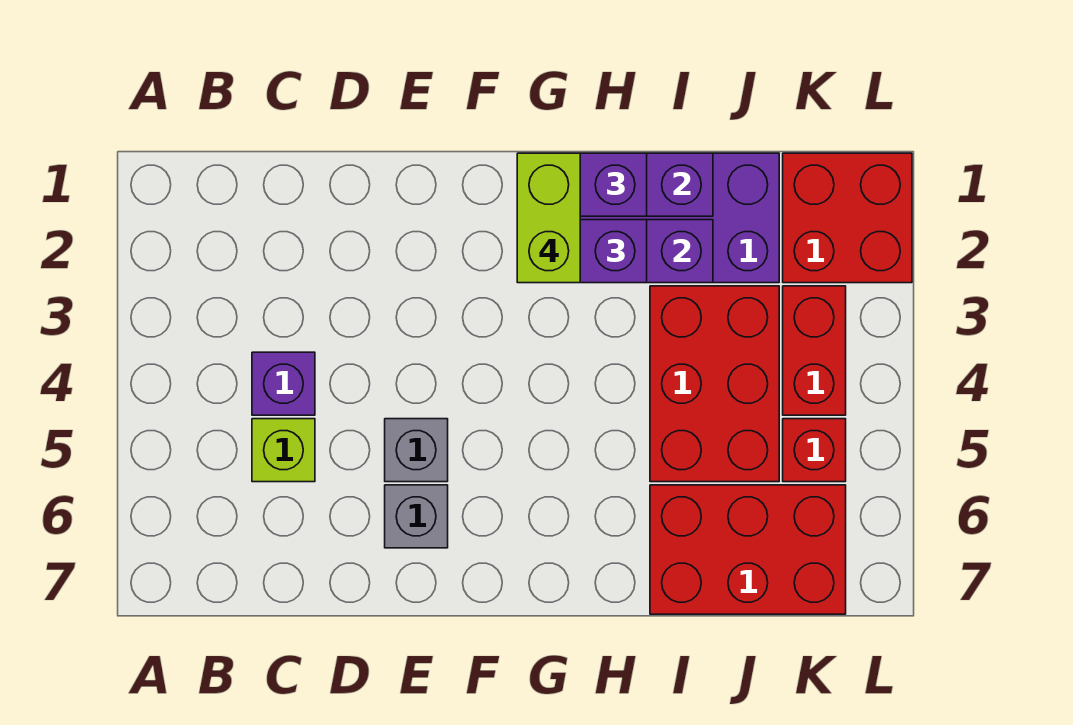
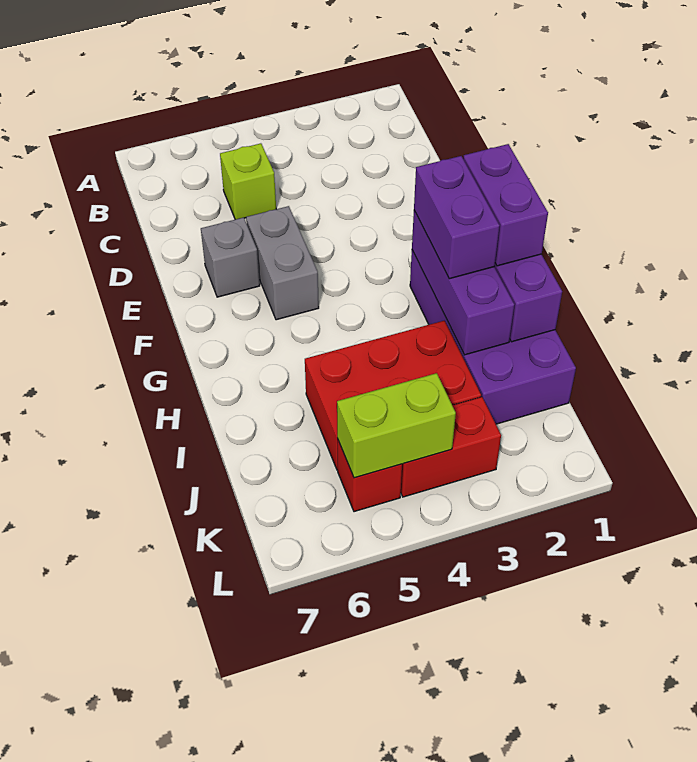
purple brick C4 level 1 -> none
grey brick E5 level 1 -> grey brick E5:F5 level 1
lime brick G1:G2 level 4 -> lime brick K4:K5 level 2
red brick I6:K7 level 1 -> none
red brick K1:L2 level 1 -> none

